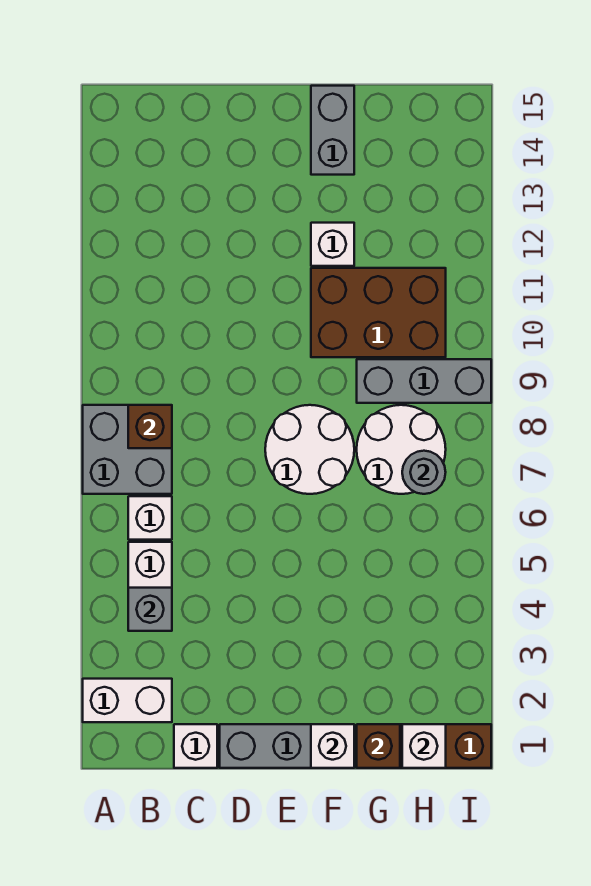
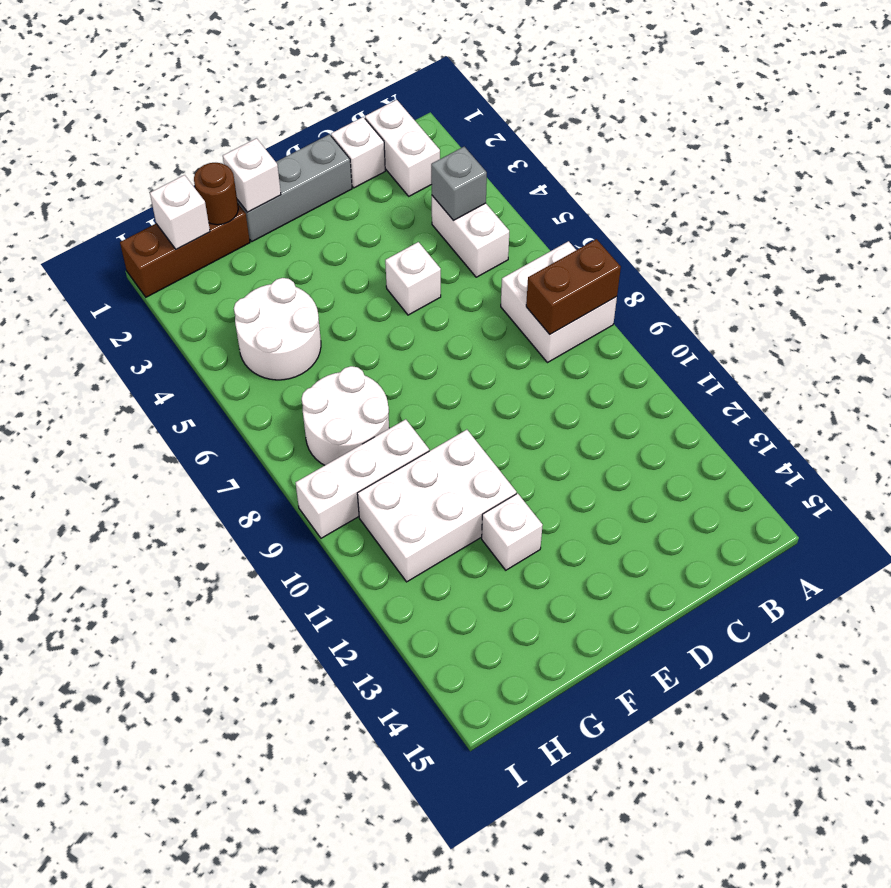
white brick A2:B2 level 1 -> white brick B1:B2 level 1
grey brick A7:B8 level 1 -> white brick A7:B8 level 1
white brick B6 level 1 -> white brick D5 level 1
brown brick B8 level 2 -> brown brick A8:B8 level 2
white round brick E7:F8 level 1 -> white round brick G4:H5 level 1
brown brick F10:H11 level 1 -> white brick F10:H11 level 1
grey brick F14:F15 level 1 -> none
brown brick G1 level 2 -> brown round brick G1 level 2
grey brick G9:I9 level 1 -> white brick G9:I9 level 1
grey round brick H7 level 2 -> none

